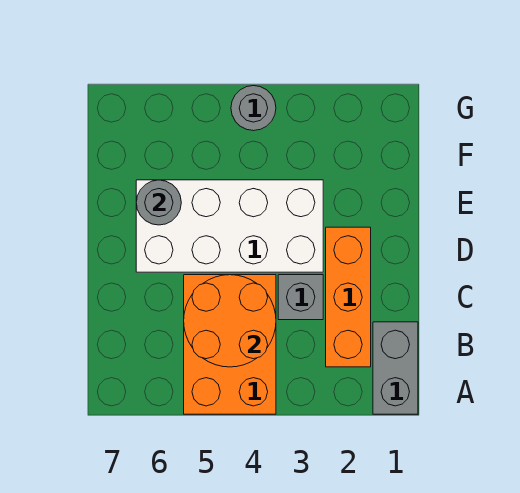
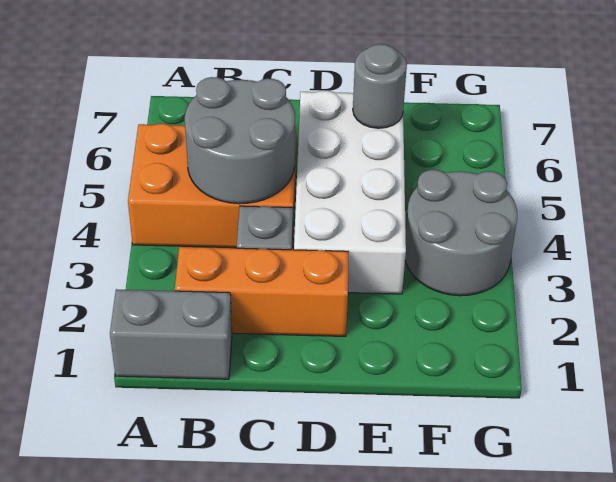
orange round brick B4:C5 level 2 -> grey round brick B4:C5 level 2
grey round brick G4 level 1 -> grey round brick F3:G4 level 1

